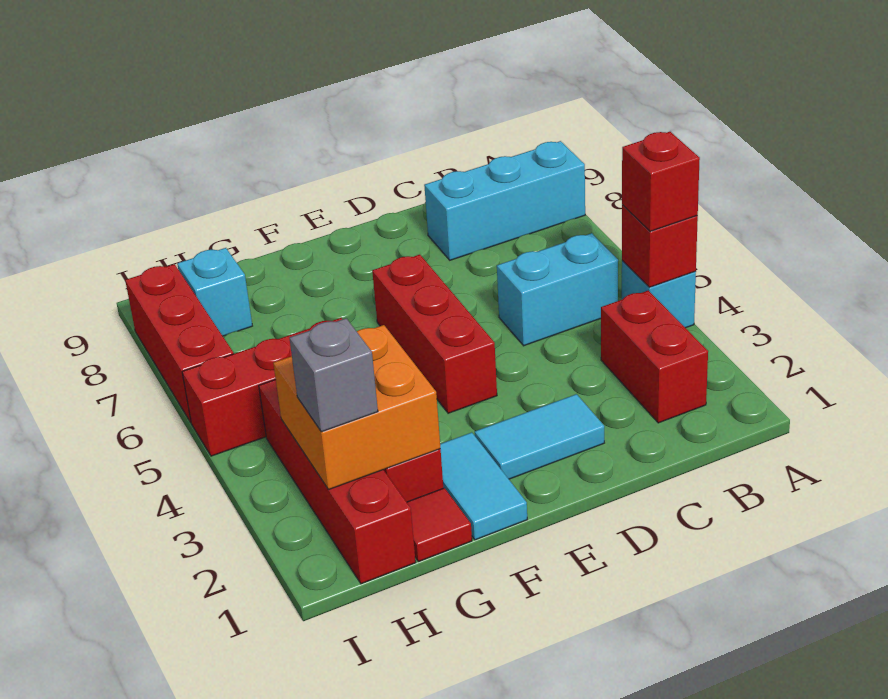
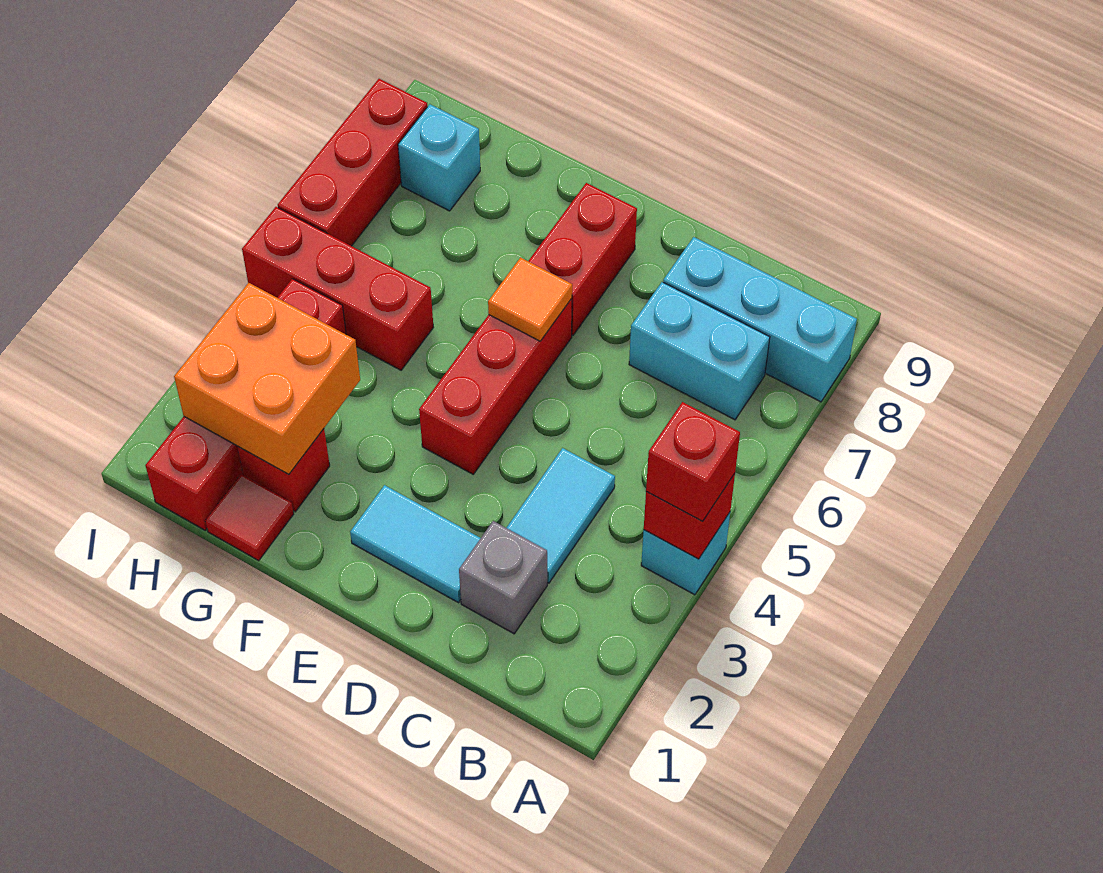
red brick B2:B3 level 1 -> red brick E7:E8 level 1
cyan brick B5:C5 level 1 -> cyan brick B7:C7 level 1
none -> orange tile E6 level 2
cyan tile F1:F2 level 1 -> cyan tile C3:C4 level 1
grey brick H2 level 3 -> grey brick C2 level 1

